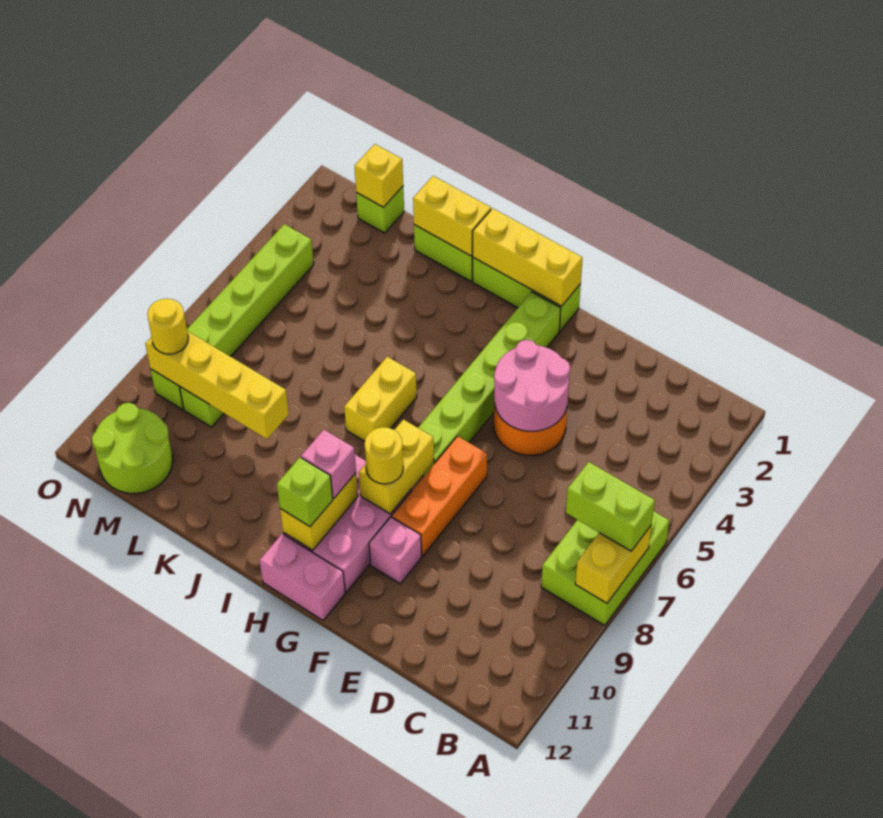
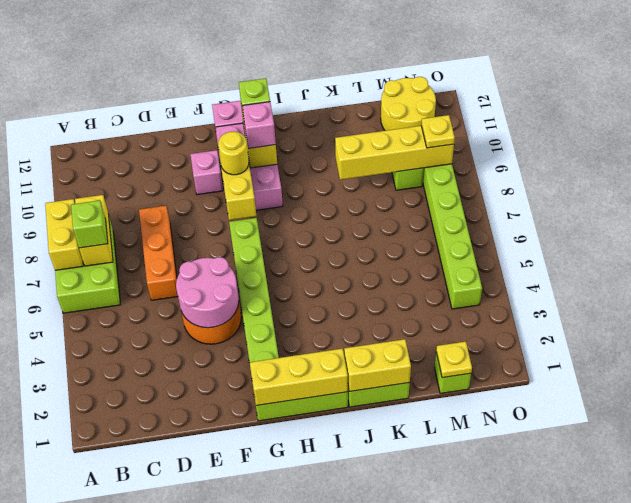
lime brick A7:B7 level 3 -> lime brick B7 level 3
orange brick F7:F9 level 1 -> orange brick D6:D8 level 1
yellow brick I6:I7 level 1 -> yellow brick B7:B8 level 2
yellow brick M1 level 2 -> yellow plate M1 level 2
lime round brick M11:N12 level 1 -> yellow round brick M11:N12 level 1
yellow round brick N9 level 3 -> yellow plate N9 level 3

